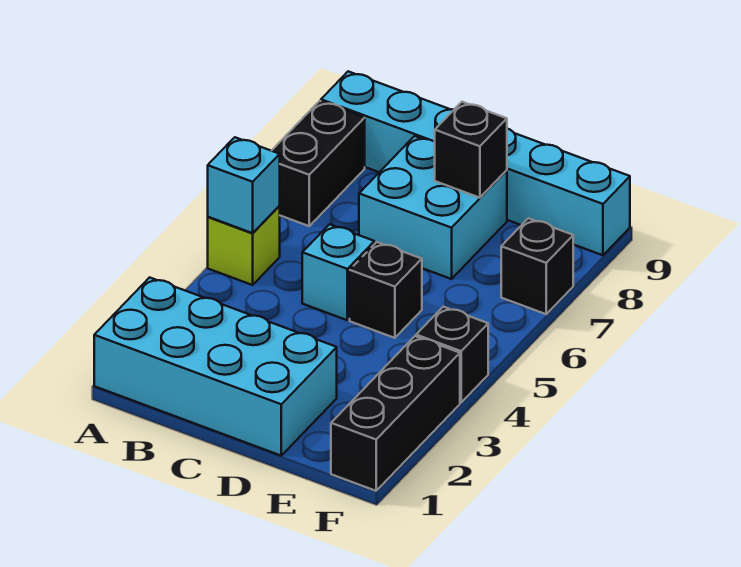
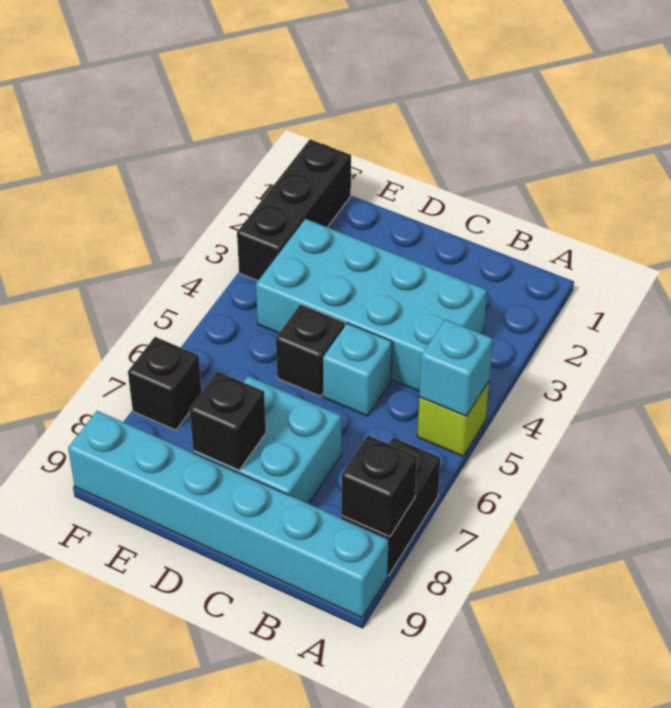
cyan brick A1:D2 level 1 -> cyan brick B3:E4 level 1
black brick F4 level 1 -> black brick A8 level 2

